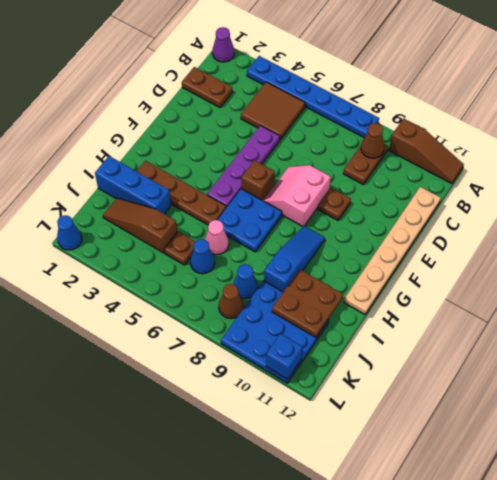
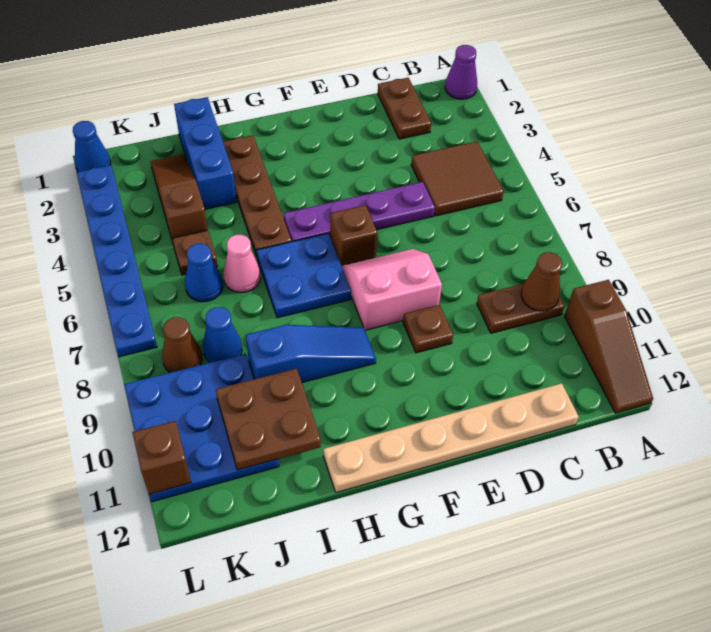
blue plate A3:A8 level 1 -> blue plate L2:L7 level 1
blue brick L11 level 2 -> brown brick L11 level 2

